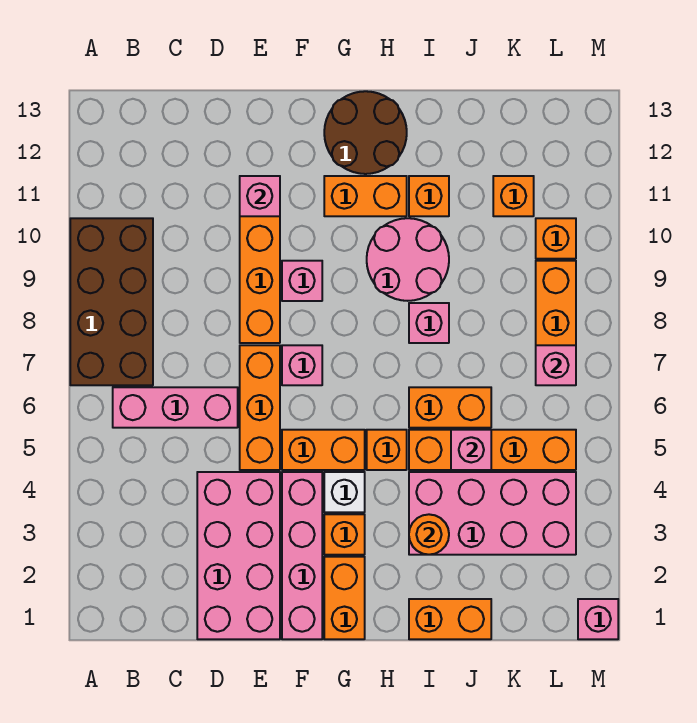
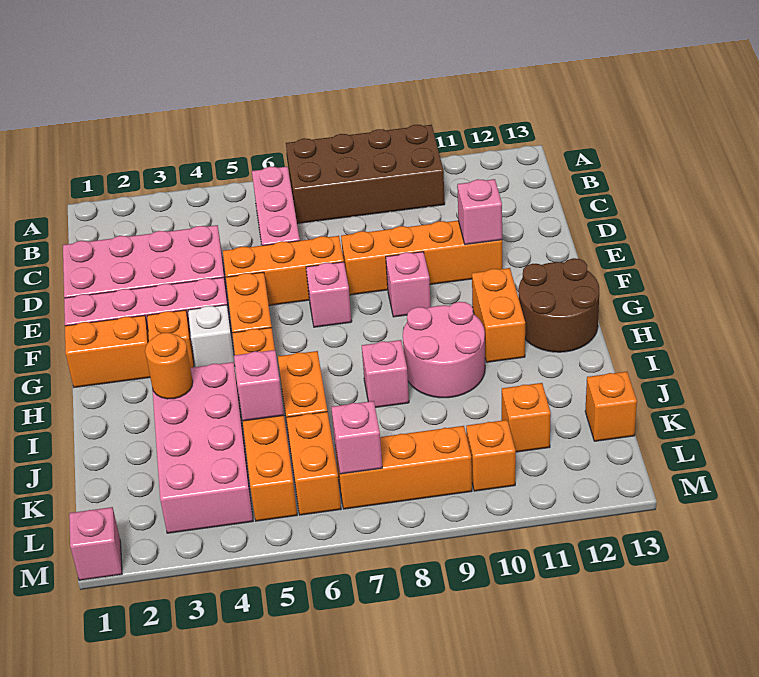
orange brick I1:J1 level 1 -> orange brick K6:L6 level 1
orange brick I11 level 1 -> orange brick K13 level 1

